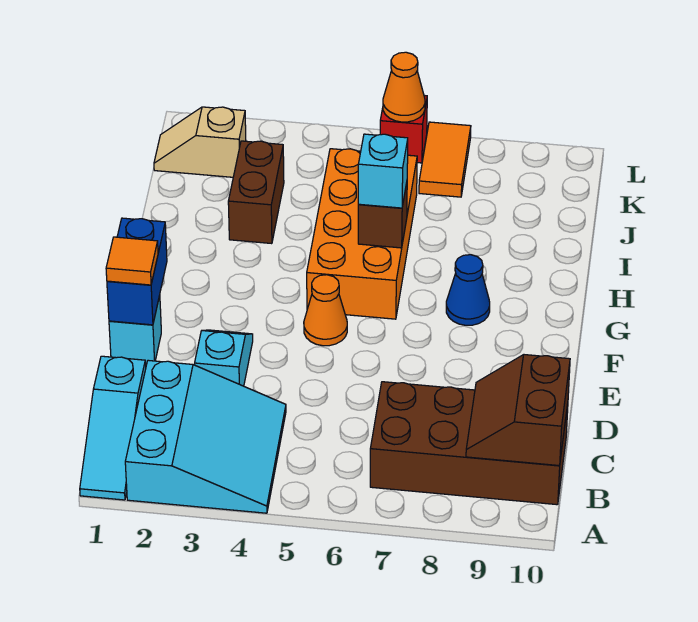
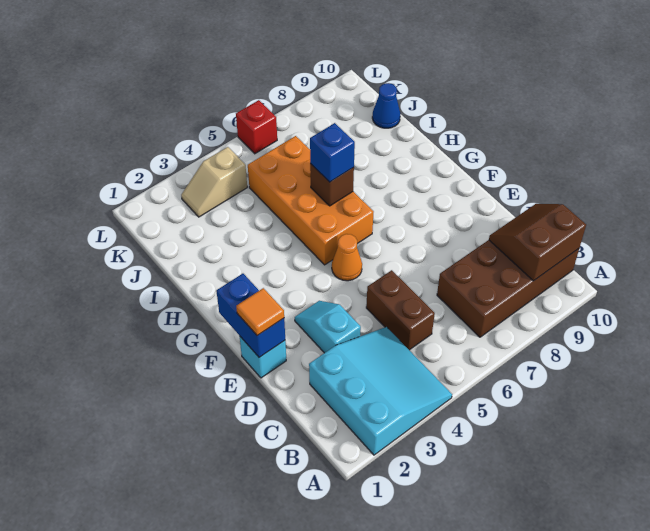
cyan slope A1:C1 level 1 top C -> none
brown slope B9:C10 level 2 top 10 -> brown slope B9:C10 level 2 top B
blue cone G8 level 1 -> blue cone J10 level 1
cyan brick H6 level 3 -> blue brick H6 level 3
brown brick I3:J3 level 1 -> brown brick C5:D5 level 1
tan slope K1:K2 level 1 top 2 -> tan slope K3:K4 level 1 top 4
orange tile K7:L7 level 1 -> none
orange cone L6 level 2 -> none

